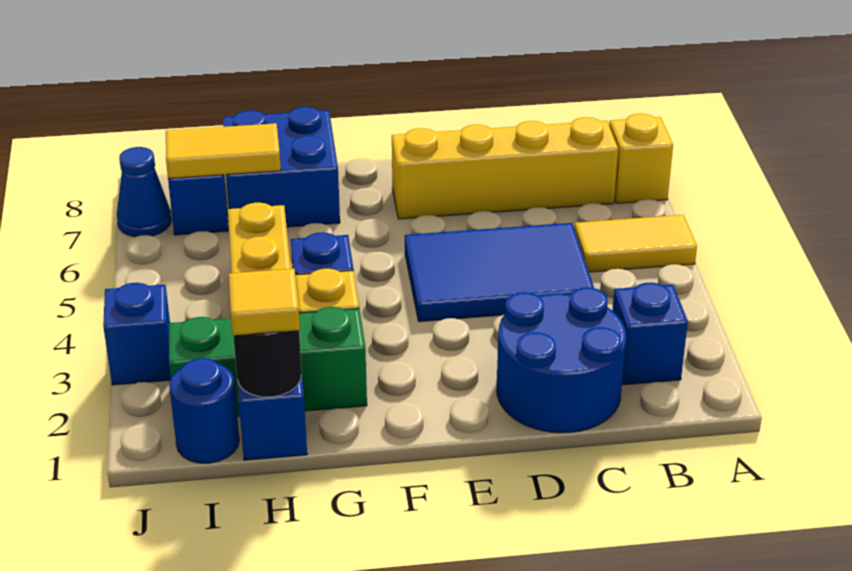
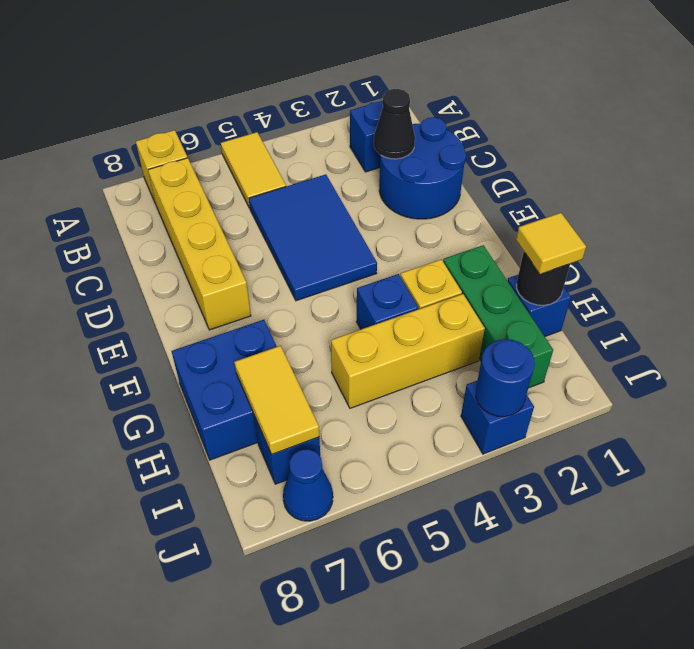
none -> black cone C2 level 2
blue round brick I1 level 1 -> blue round brick J3 level 2

